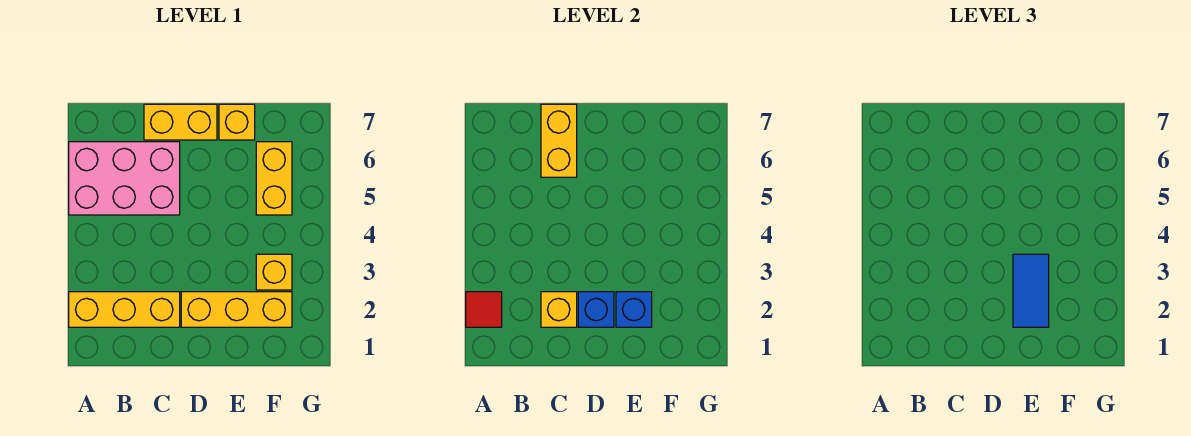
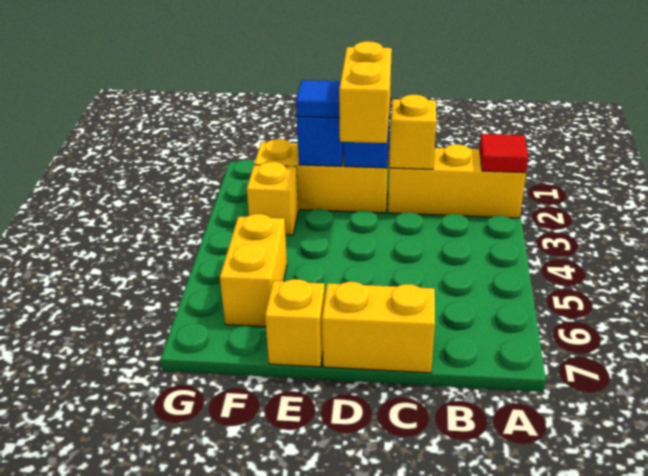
pink brick A5:C6 level 1 -> none
yellow brick C6:C7 level 2 -> yellow brick D2:D3 level 3
blue tile E2:E3 level 3 -> blue tile E2 level 3

